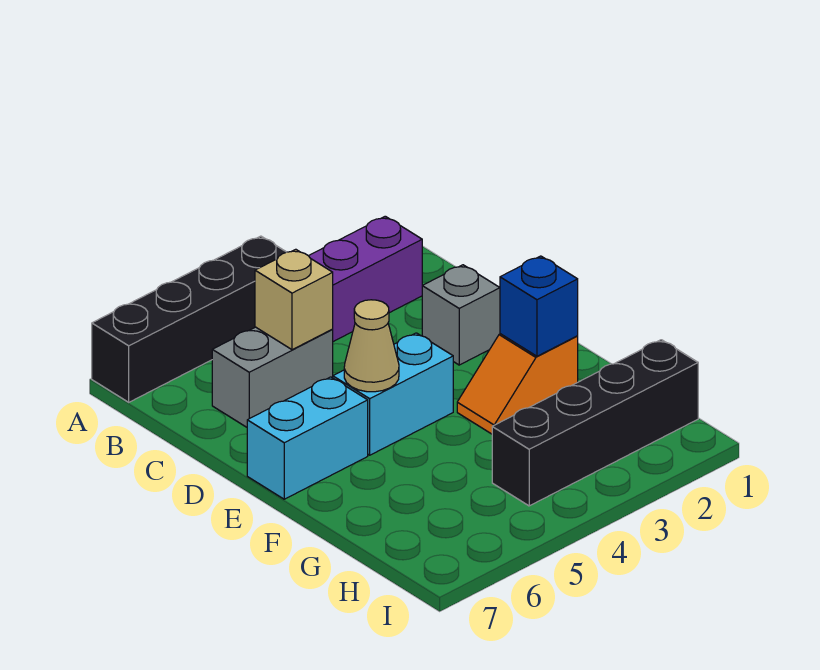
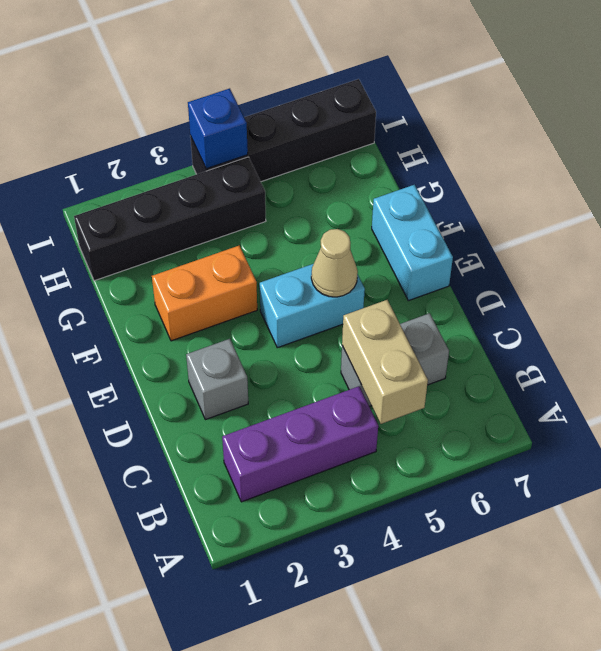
black brick A4:A7 level 1 -> black brick I4:I7 level 1
tan brick C5 level 2 -> tan brick B5:C5 level 2
cyan brick E6:E7 level 1 -> cyan brick E7:F7 level 1
orange slope F2:F3 level 1 top 2 -> orange brick F2:F3 level 1
blue brick F2 level 2 -> blue brick I4 level 2

